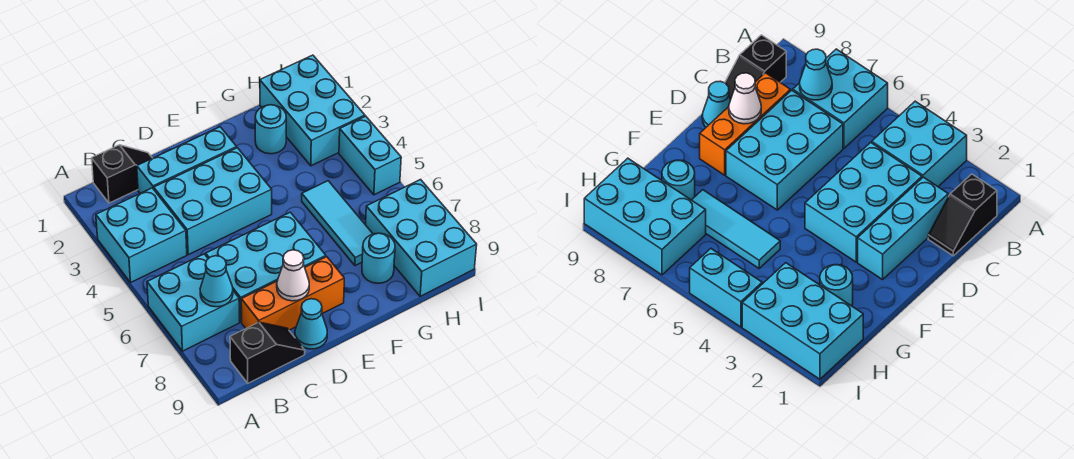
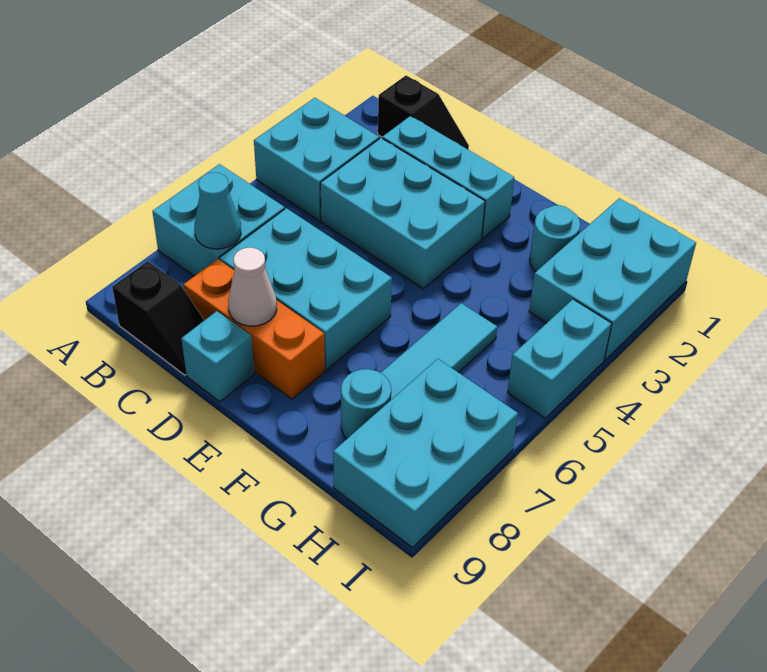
cyan cone D9 level 1 -> cyan brick D9 level 1

